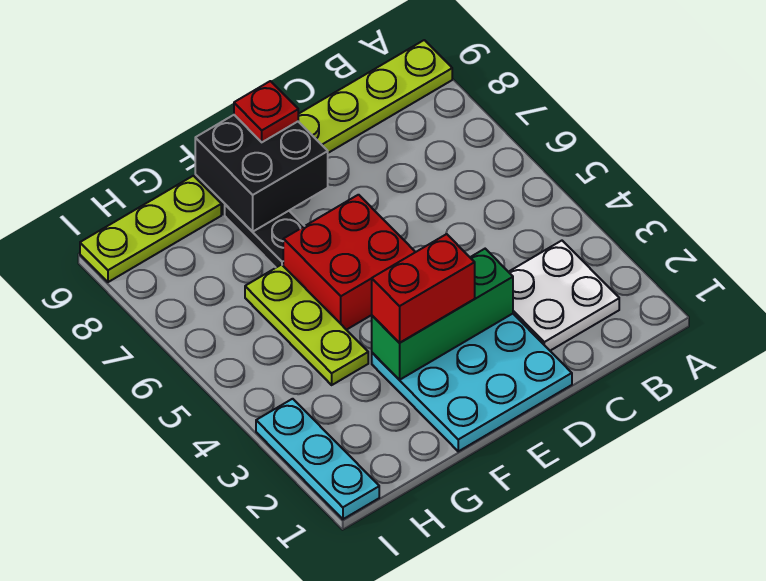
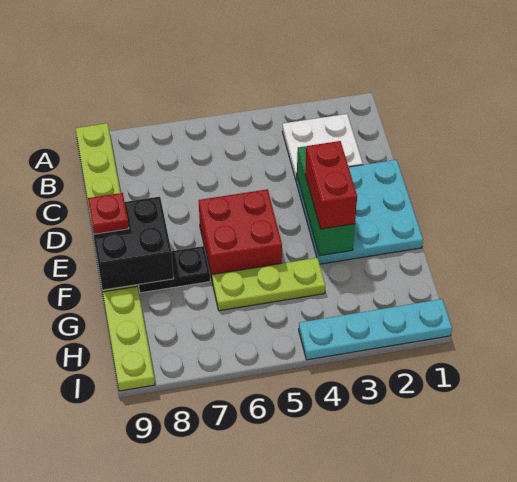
cyan plate I1:I3 level 1 -> cyan plate I1:I4 level 1

